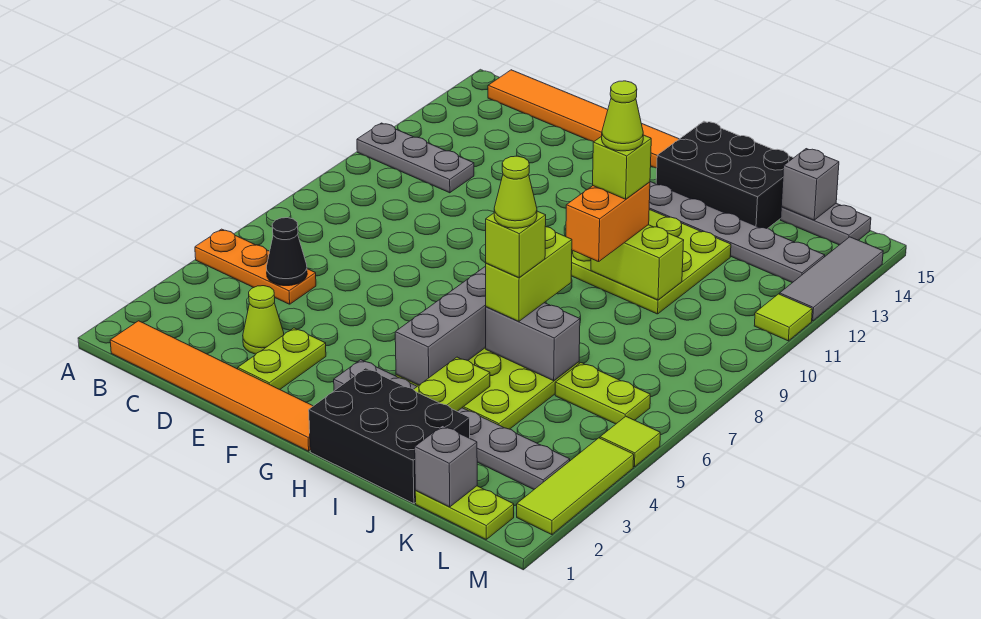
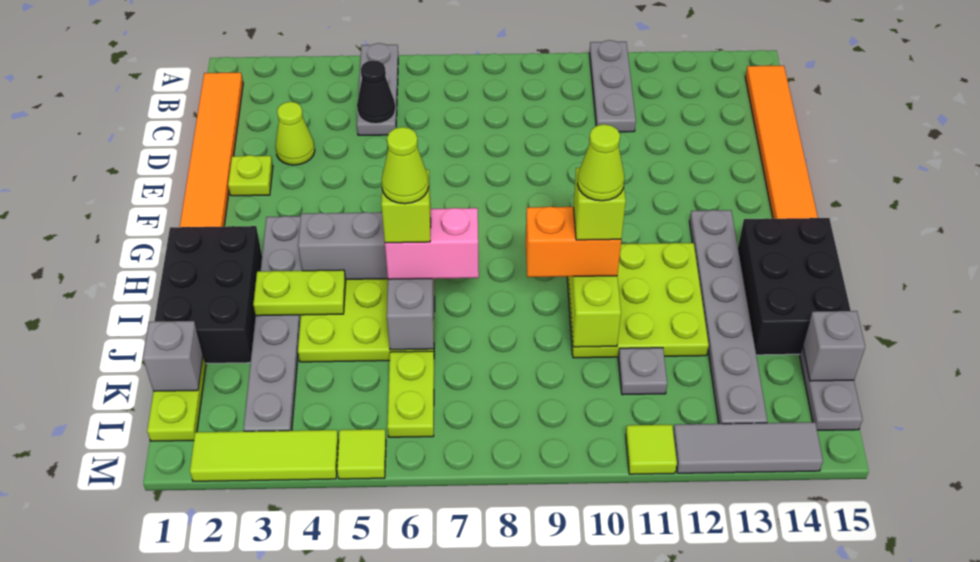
orange plate A5:C5 level 1 -> grey plate A5:C5 level 1
lime plate E2:E3 level 1 -> lime plate E2 level 1
lime brick I6:I7 level 3 -> pink brick I6:I7 level 3
none -> grey plate K11 level 1

